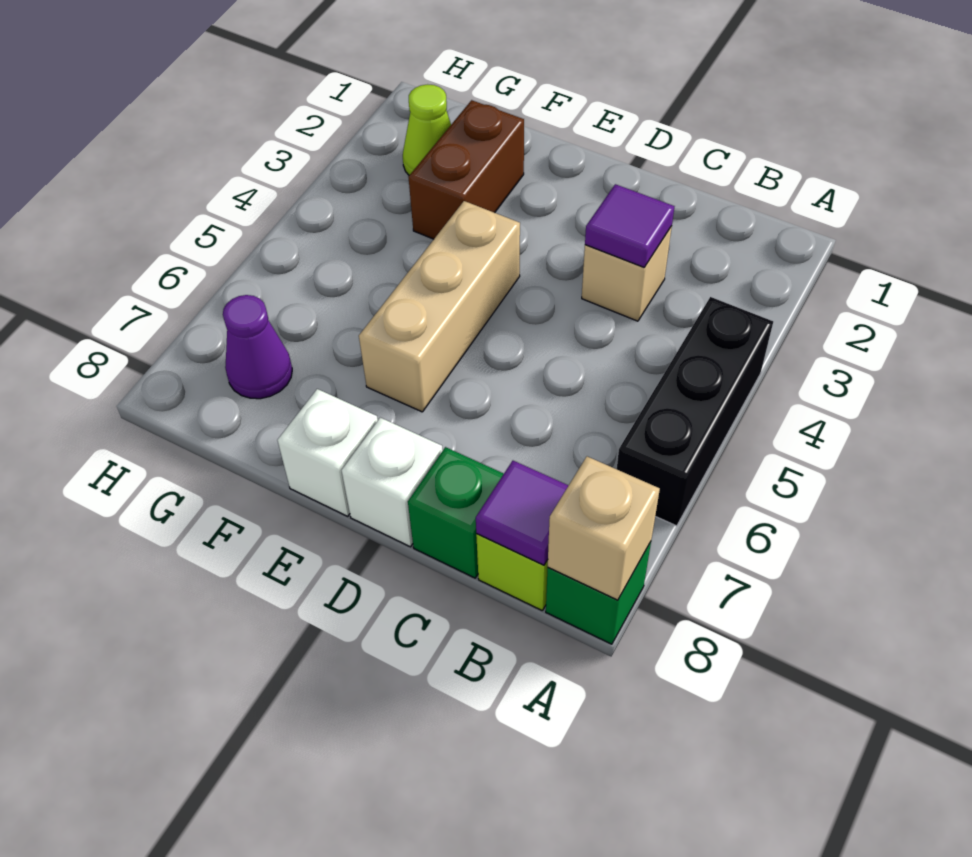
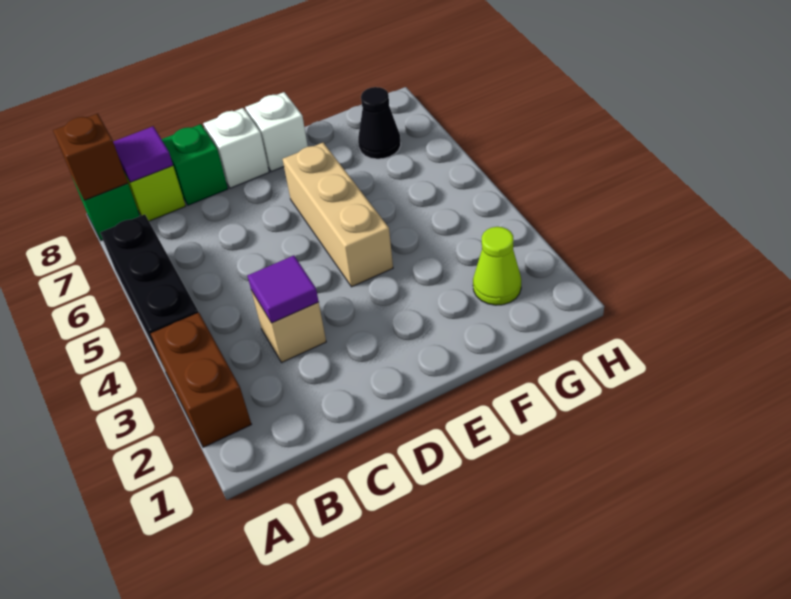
tan brick A8 level 2 -> brown brick A8 level 2
brown brick F2:F3 level 1 -> brown brick A2:A3 level 1
purple cone G7 level 1 -> black cone G7 level 1

